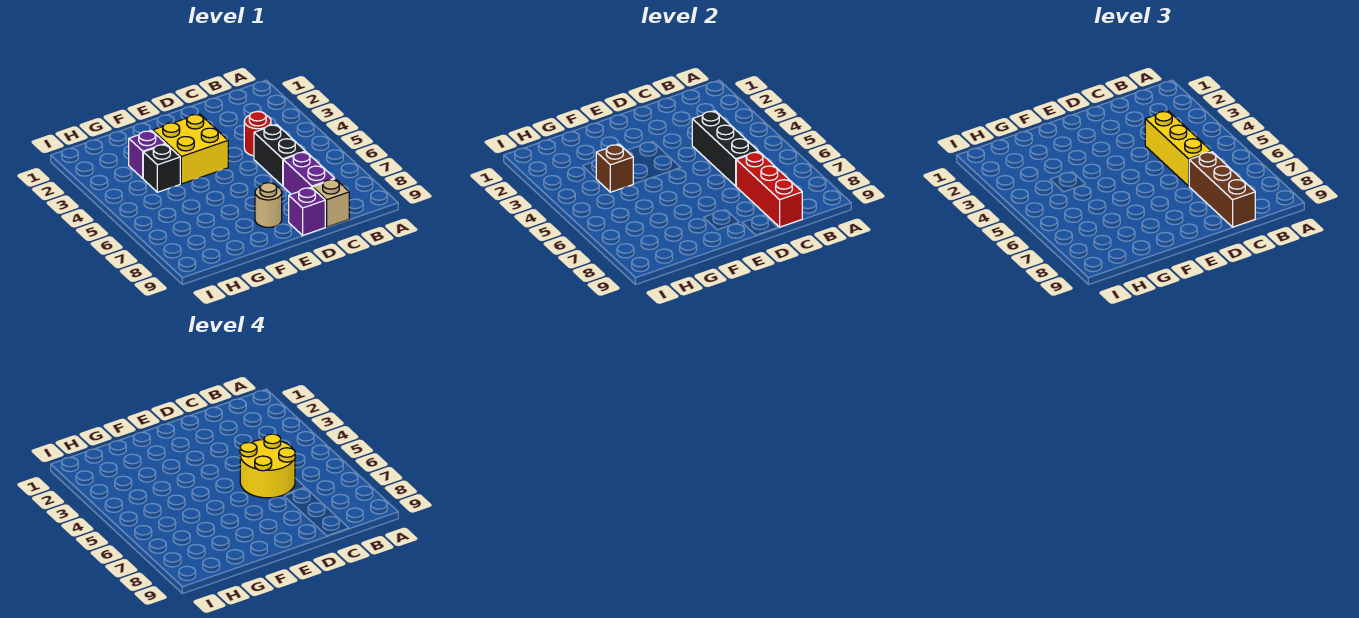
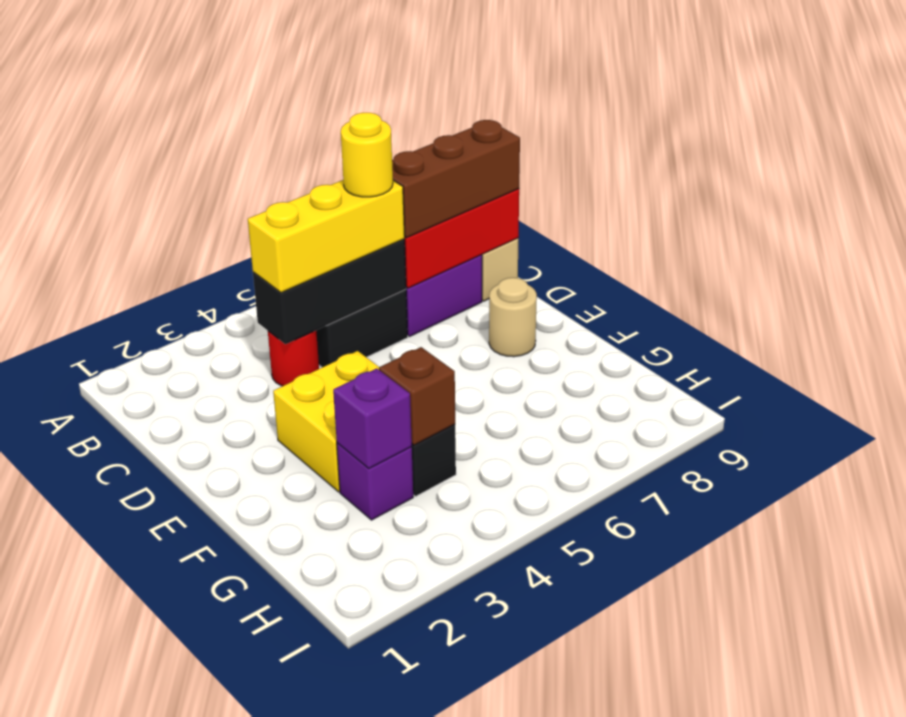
yellow round brick C5:D6 level 4 -> yellow round brick C6 level 4
purple brick D9 level 1 -> purple brick G3 level 2

